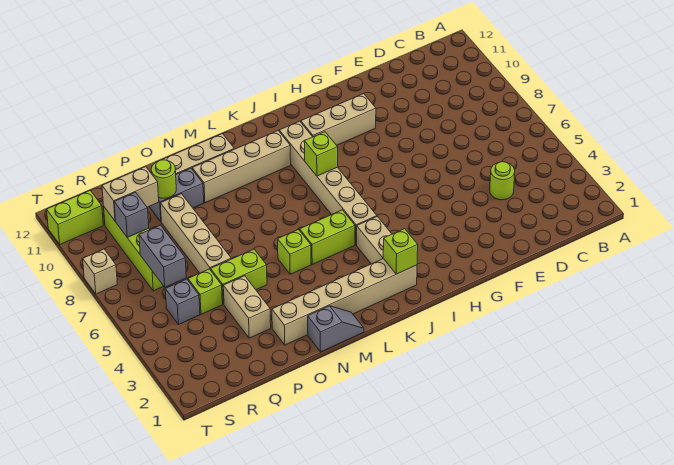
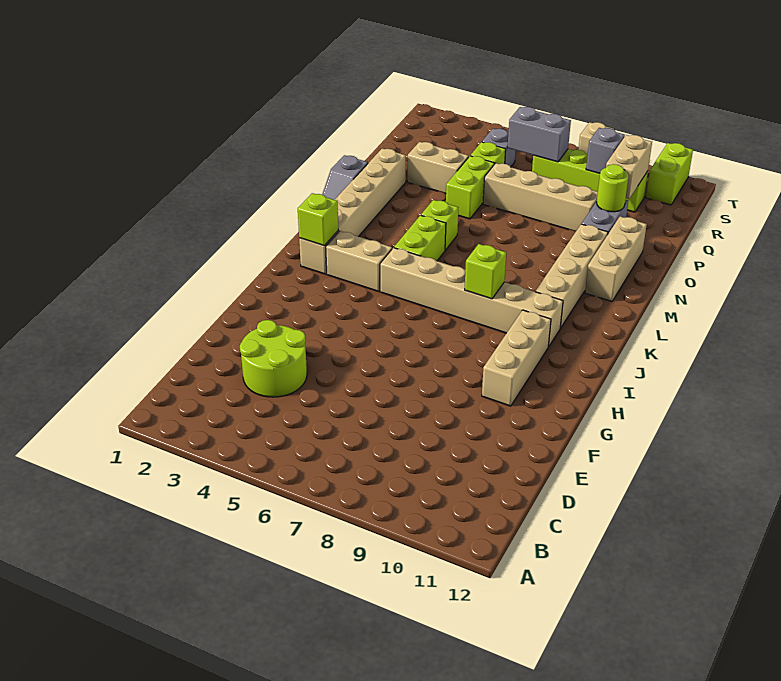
lime round brick D4 level 1 -> lime round brick D3:E4 level 1

